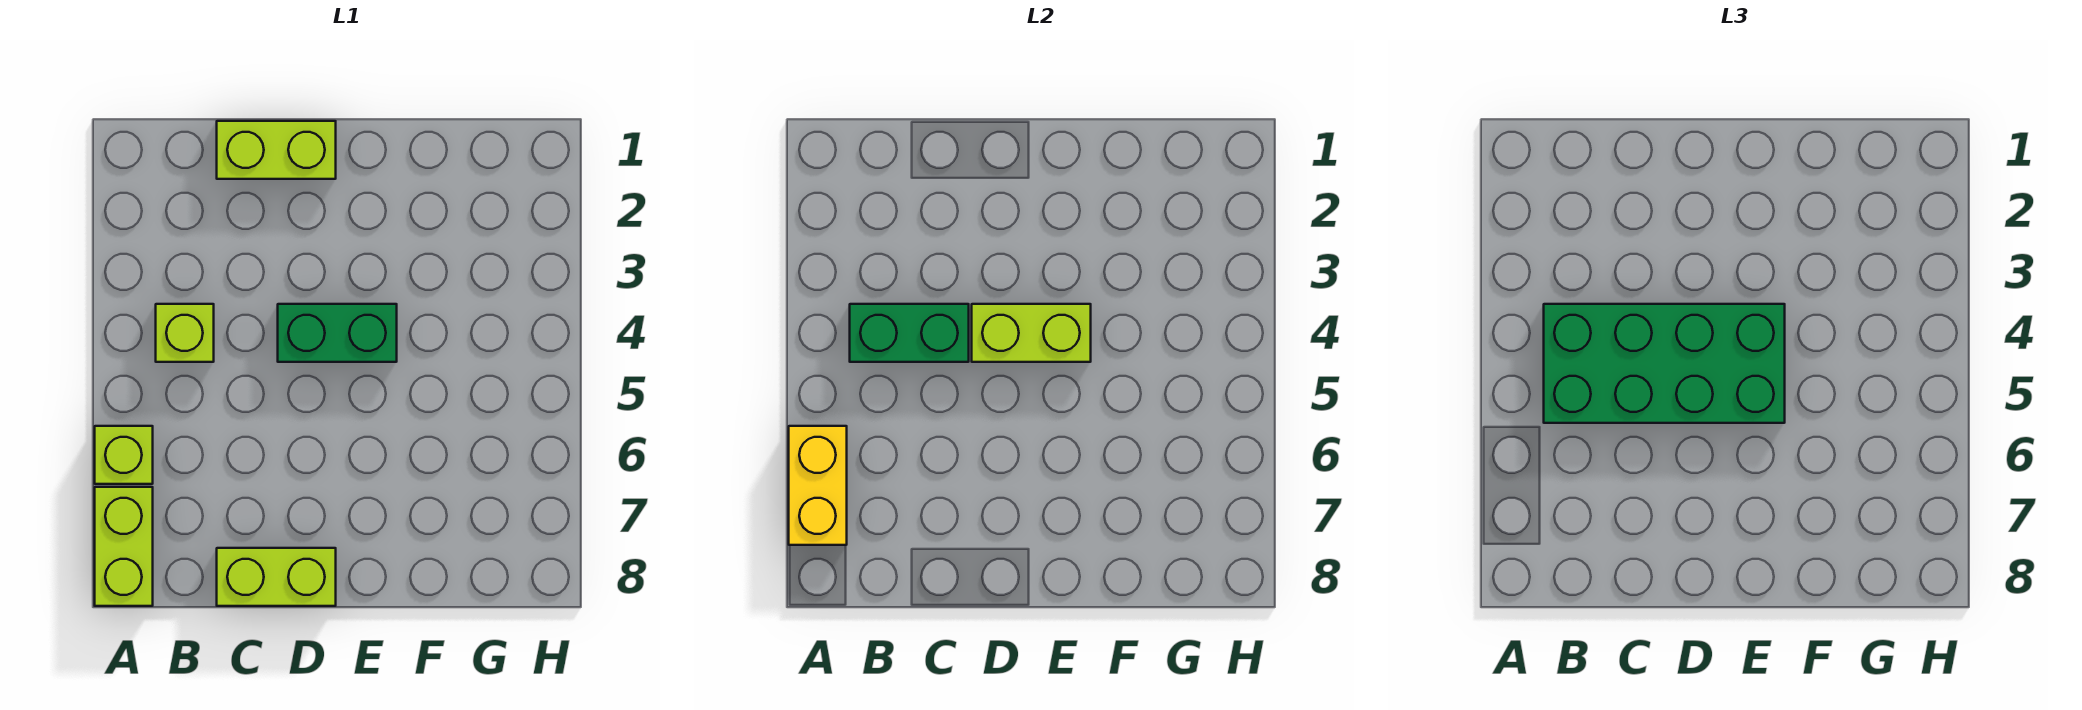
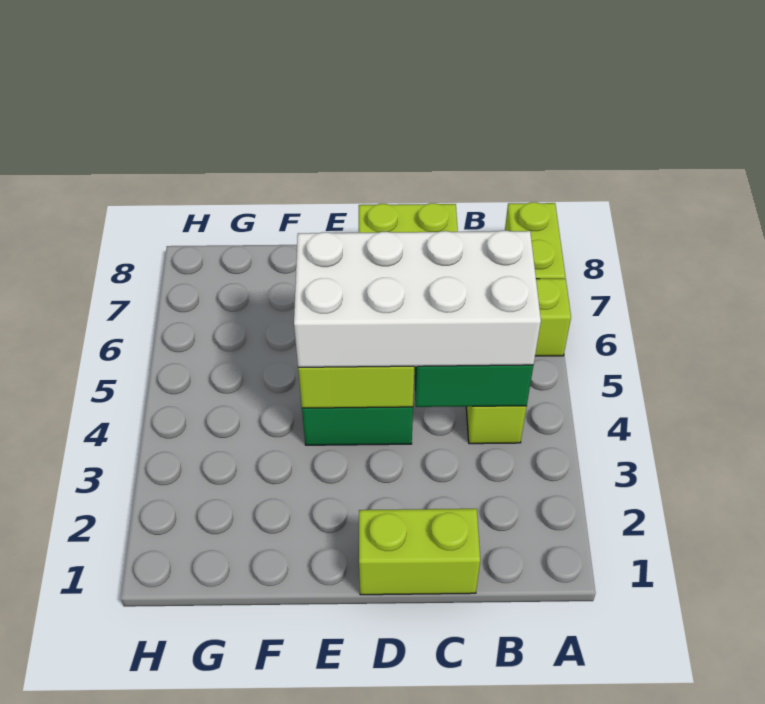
yellow brick A6:A7 level 2 -> none
green brick B4:E5 level 3 -> white brick B4:E5 level 3

